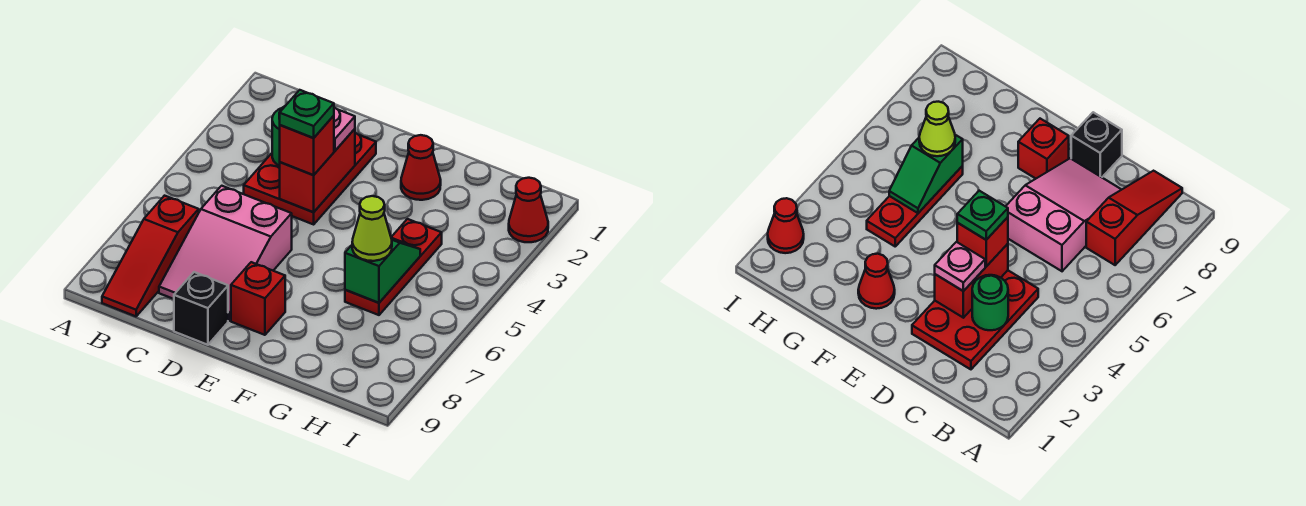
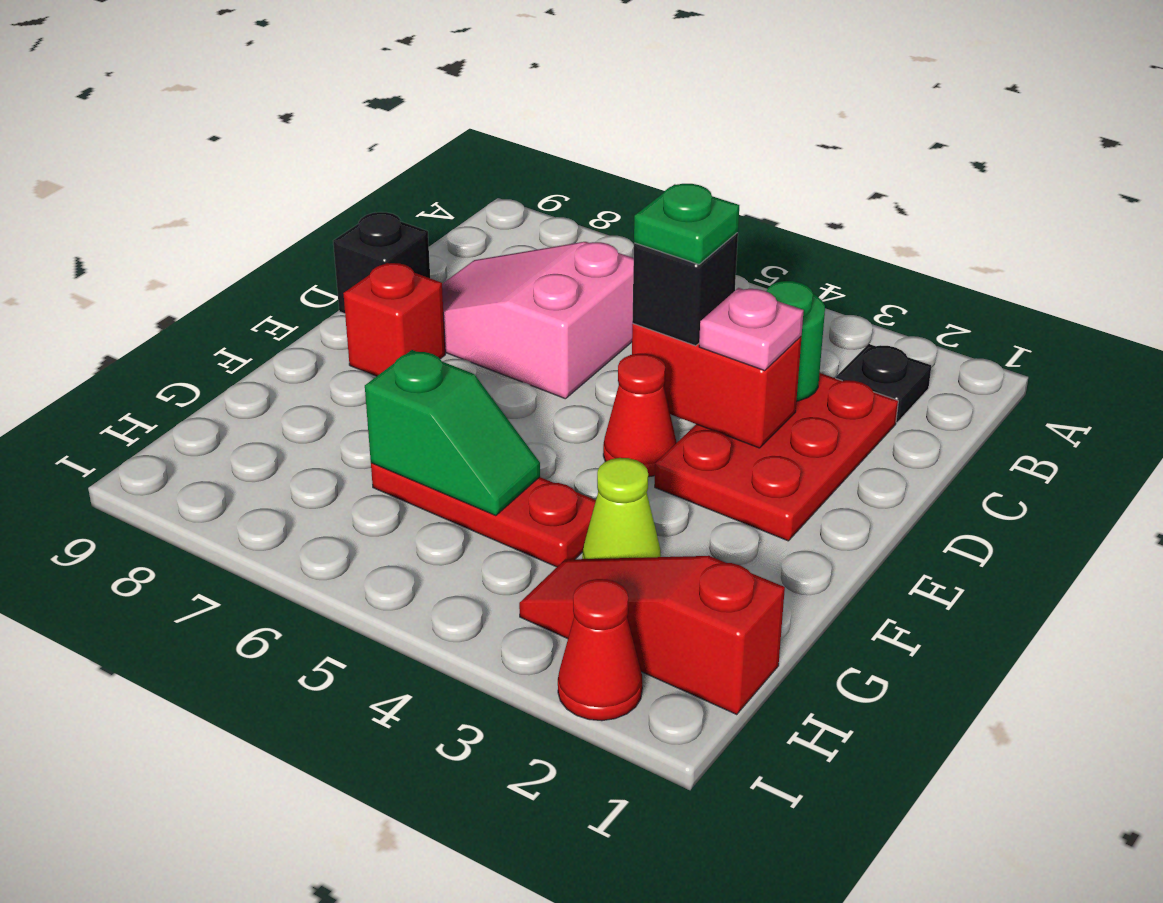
none -> black plate B2 level 1
red slope B7:B9 level 1 top 7 -> red slope H1:H3 level 1 top 1
red plate C2:D4 level 1 -> red plate C2:E3 level 1
red brick D4 level 3 -> black brick D4 level 3
red cone F2 level 1 -> red cone E4 level 1
lime cone G6 level 3 -> lime cone G3 level 1

